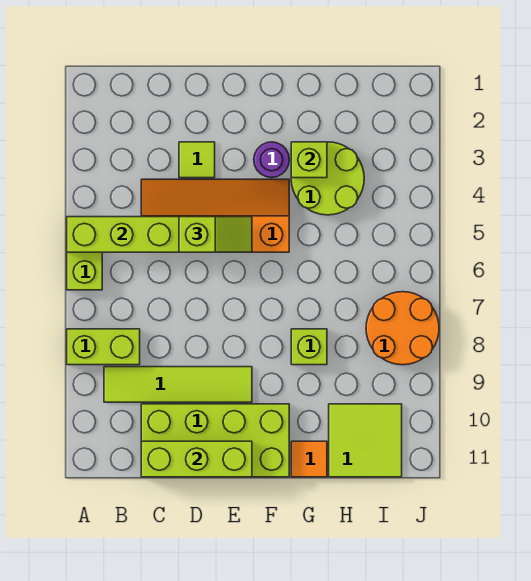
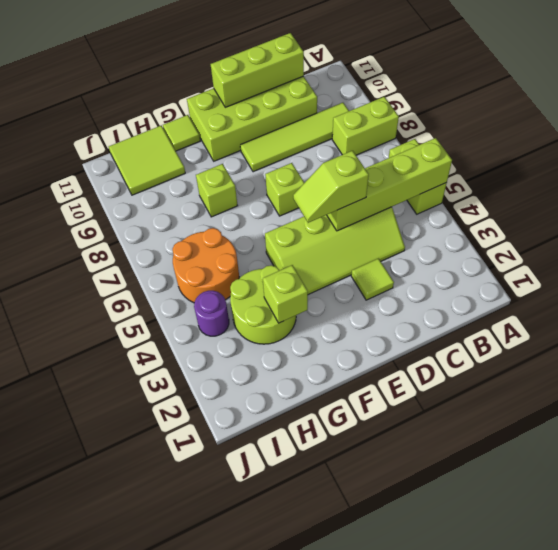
orange slope C4:F5 level 1 top 5 -> lime slope C4:F5 level 1 top 5
none -> lime brick E7 level 1
purple round brick F3 level 1 -> purple round brick I4 level 1
orange tile G11 level 1 -> lime tile G11 level 1
orange round brick I7:J8 level 1 -> orange round brick H5:I6 level 1

